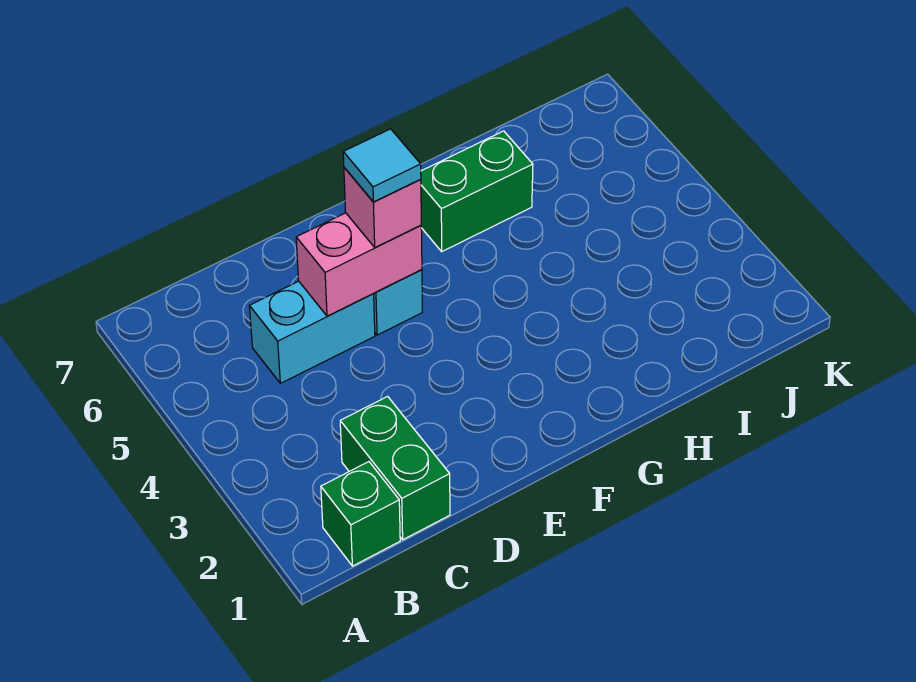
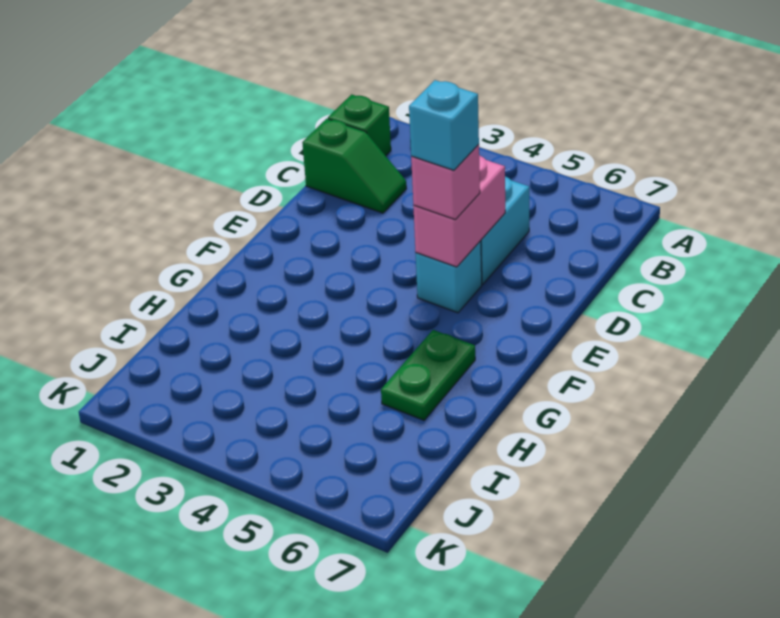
green brick C1:C2 level 1 -> green slope C1:C2 level 1 top 1
cyan tile E5 level 4 -> cyan brick E5 level 4
green brick G6:H6 level 1 -> green plate G6:H6 level 1

